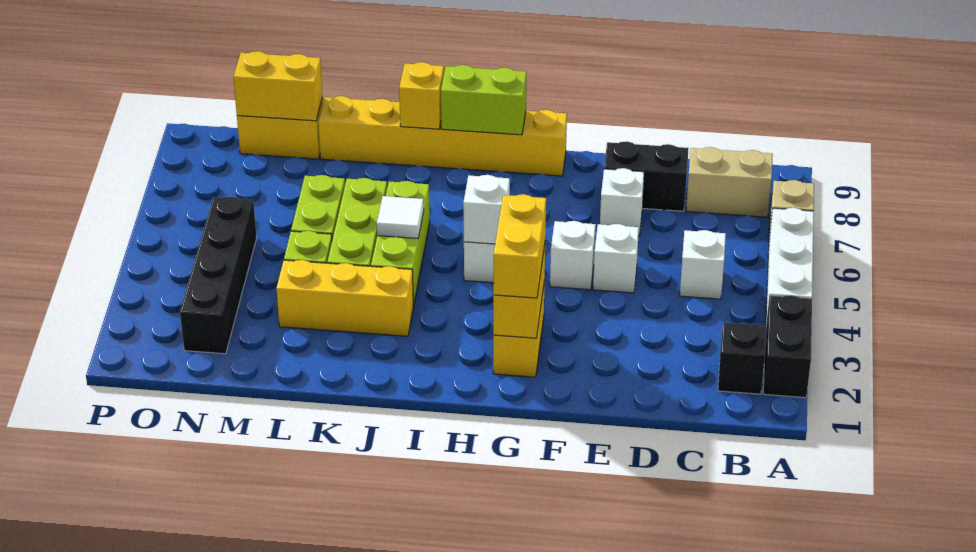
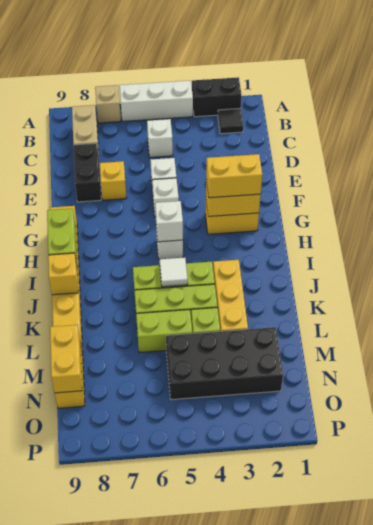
black brick B2 level 1 -> black tile B2 level 1
white brick E7 level 1 -> yellow brick E7 level 1
black brick N2:N5 level 1 -> black brick M2:N5 level 1

